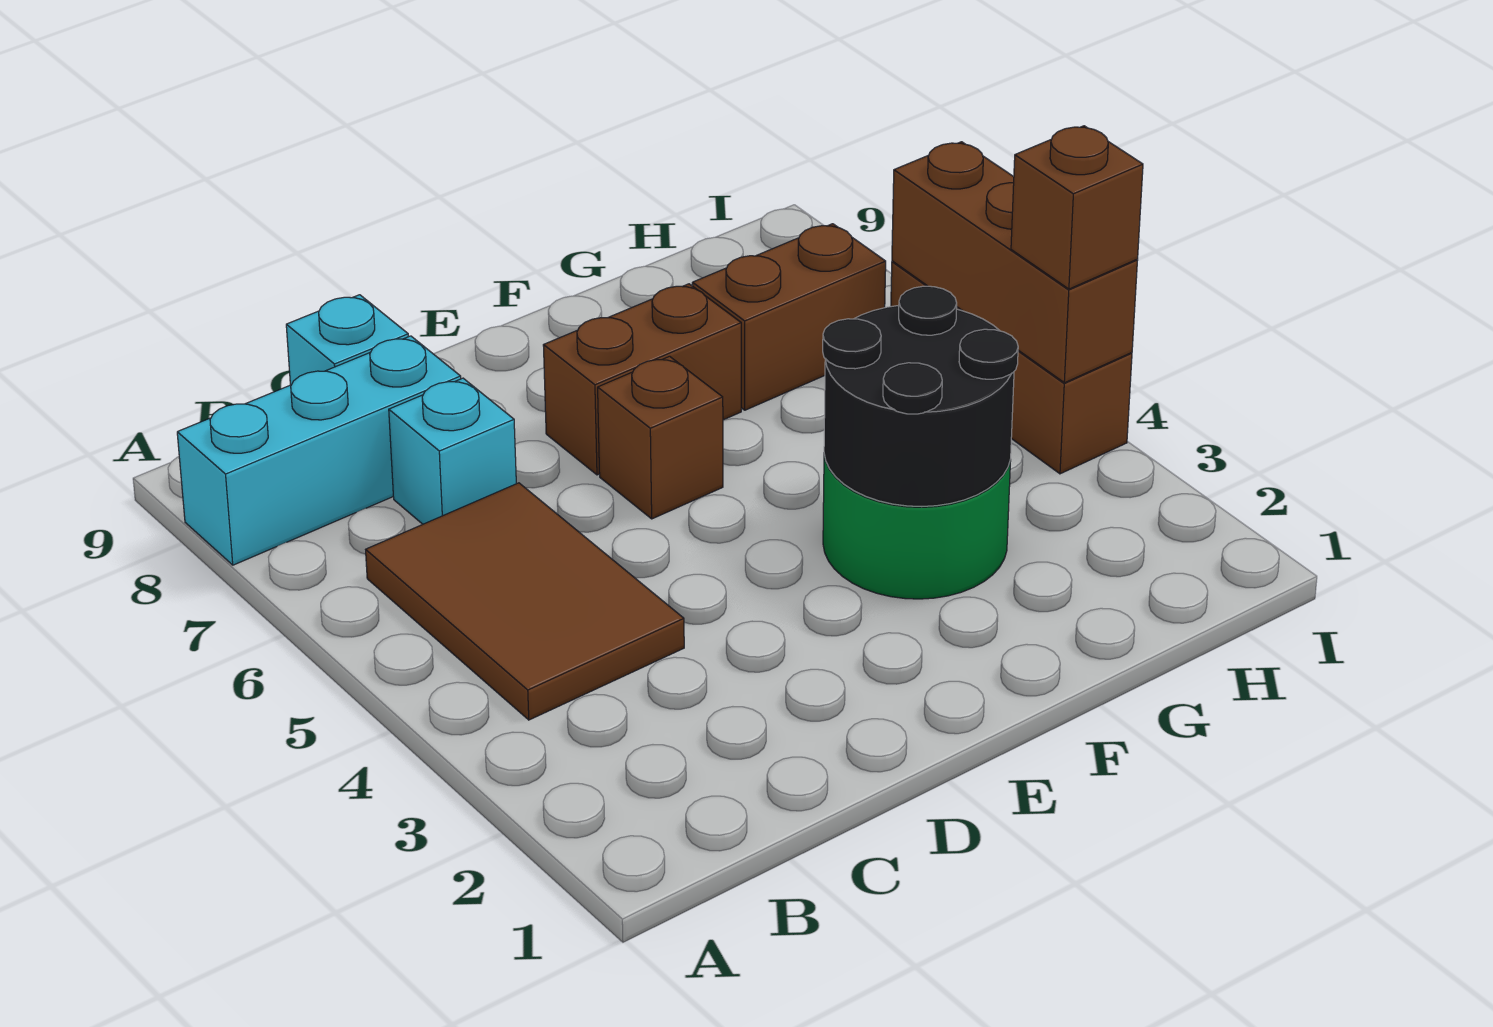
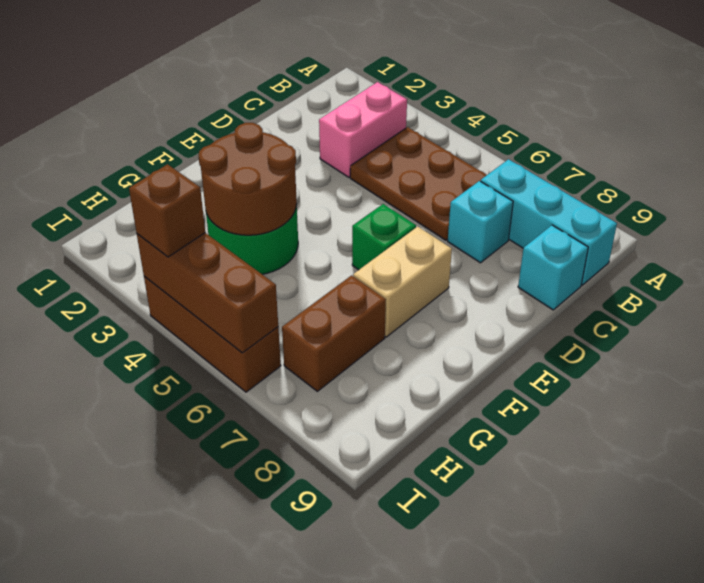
cyan brick A8:C8 level 1 -> cyan brick B7:B9 level 1
none -> pink brick B3:C3 level 1
brown tile B4:C6 level 1 -> brown plate B4:C6 level 1
brown brick E6 level 1 -> green brick E6 level 1
brown brick E7:F7 level 1 -> tan brick E7:F7 level 1
black round brick F3:G4 level 2 -> brown round brick F3:G4 level 2

